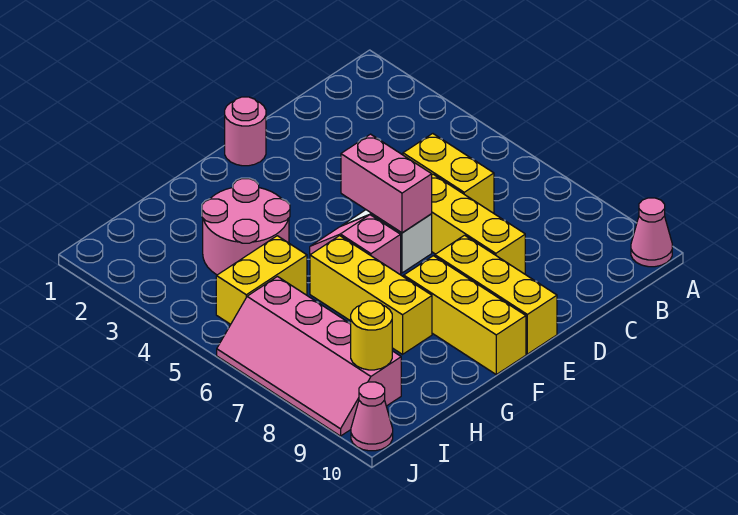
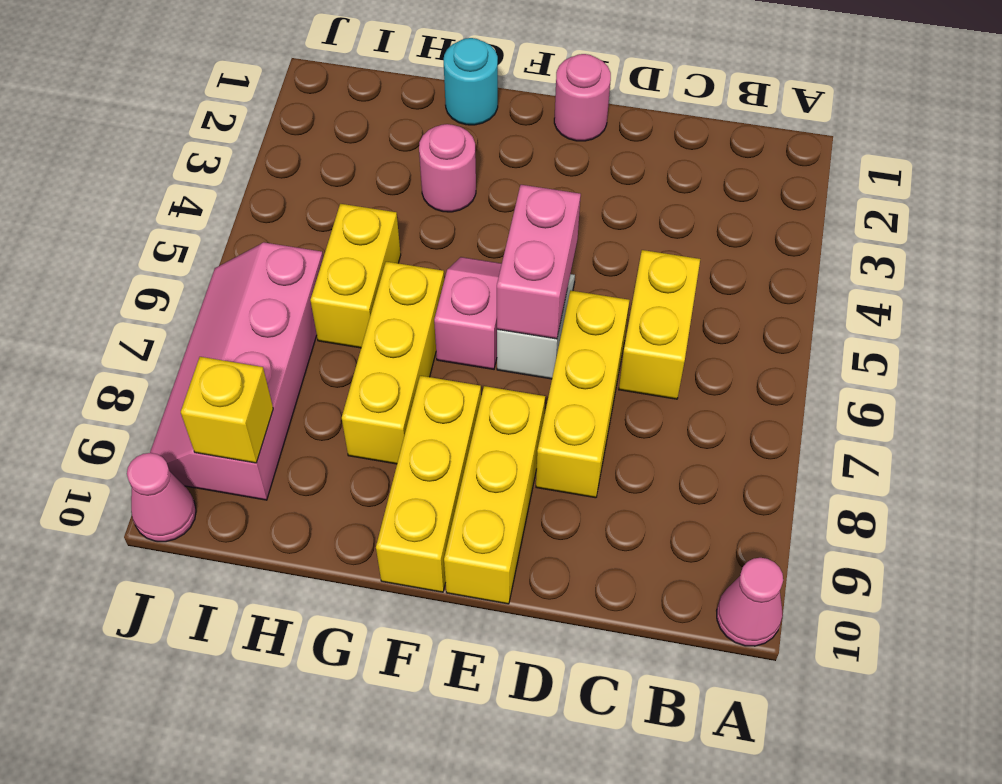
none -> cyan round brick G1 level 1
pink round brick G3:H4 level 1 -> pink round brick G3 level 1
yellow brick H5:I5 level 1 -> yellow brick H5:H6 level 1
yellow round brick I9 level 2 -> yellow brick I9 level 2

